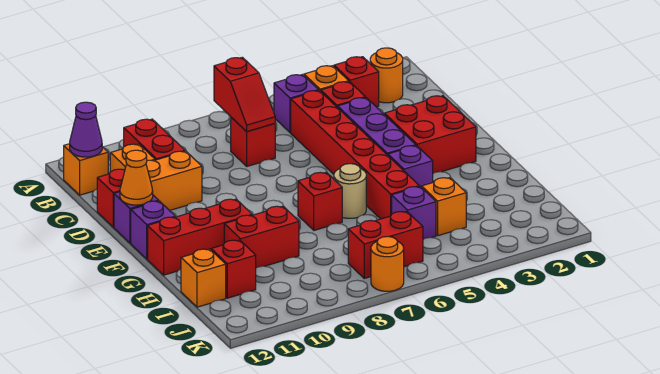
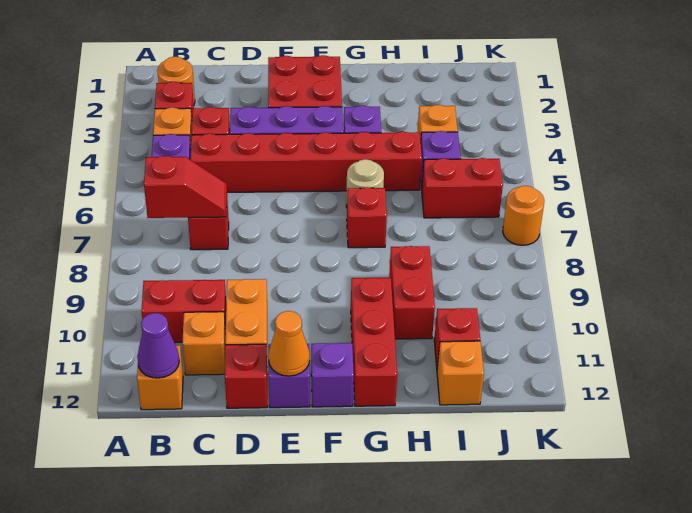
red brick J6:J7 level 1 -> red brick I6:J6 level 1

